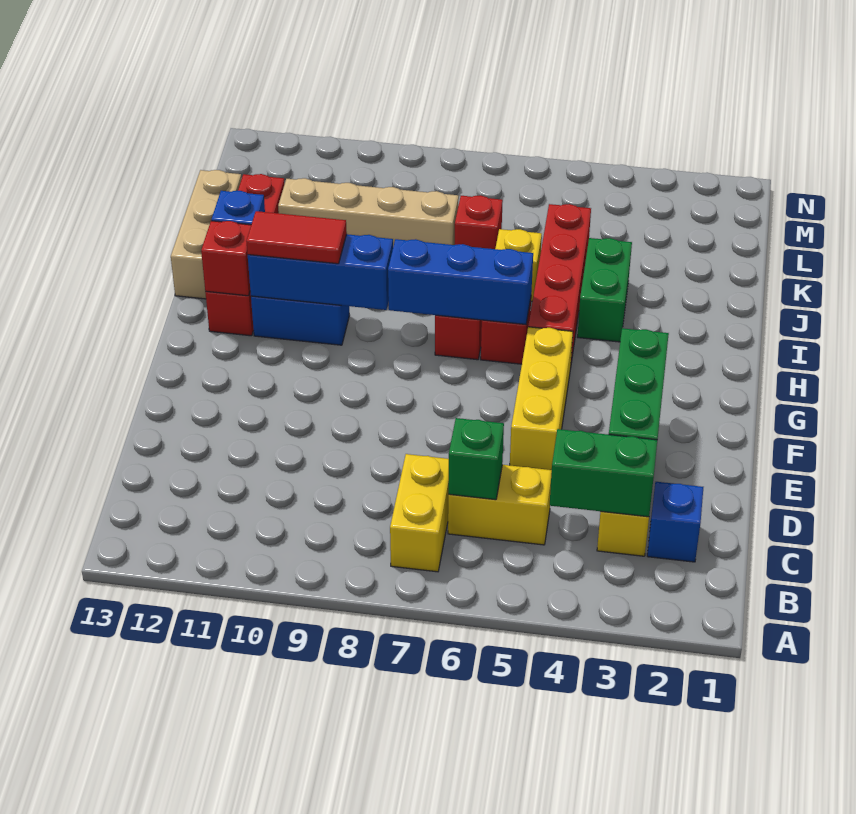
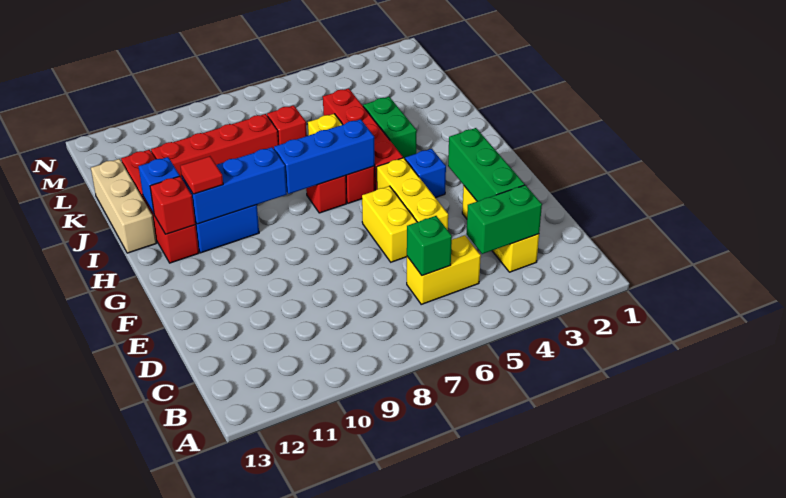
yellow brick B7:C7 level 1 -> yellow brick E6:F6 level 1
blue brick C2 level 1 -> blue brick G4 level 1
red tile H10:H11 level 3 -> red tile H11 level 3
tan brick K8:K11 level 1 -> red brick K8:K11 level 1

